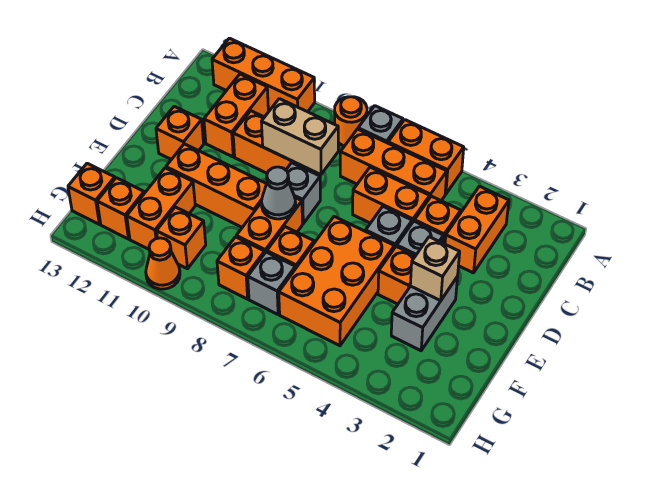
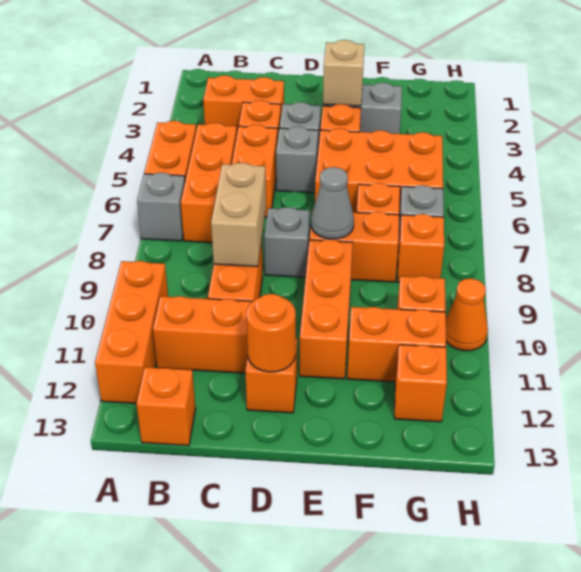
orange round brick A8 level 1 -> orange round brick D12 level 2
orange brick G13 level 1 -> orange brick B13 level 1

